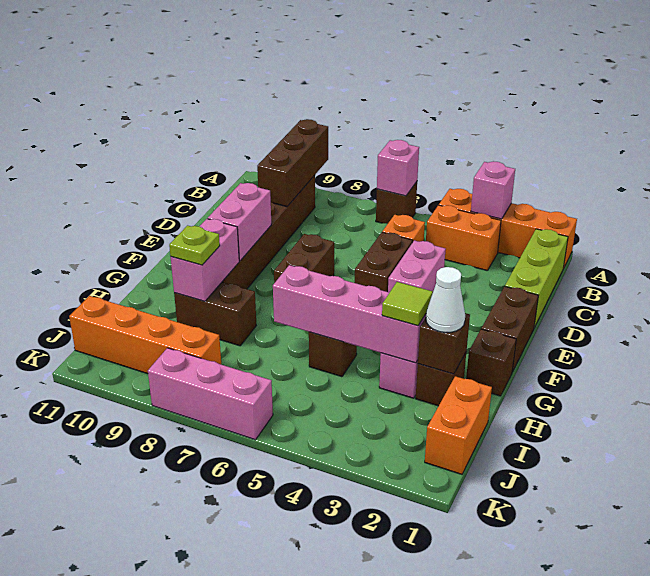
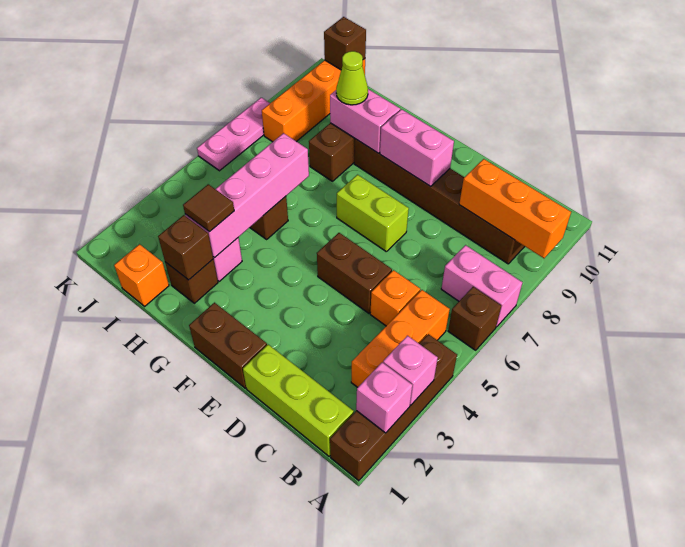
orange brick A1:A4 level 1 -> brown brick A1:A4 level 1
pink brick A6 level 2 -> pink brick A2 level 2
brown brick A9:C9 level 2 -> orange brick A9:C9 level 2
orange brick B3:B4 level 1 -> orange brick B3:B5 level 1
pink brick D4:E4 level 1 -> pink brick A7:B7 level 1
brown brick E7:F7 level 1 -> lime brick E7:F7 level 1
brown brick G1 level 1 -> brown brick J11 level 2
white cone H2 level 3 -> none
lime tile H3 level 3 -> brown tile H3 level 3
lime plate H9 level 3 -> lime cone H9 level 3
orange brick I1:J1 level 1 -> orange brick I1 level 1
pink brick K6:K8 level 1 -> pink plate K6:K8 level 1

